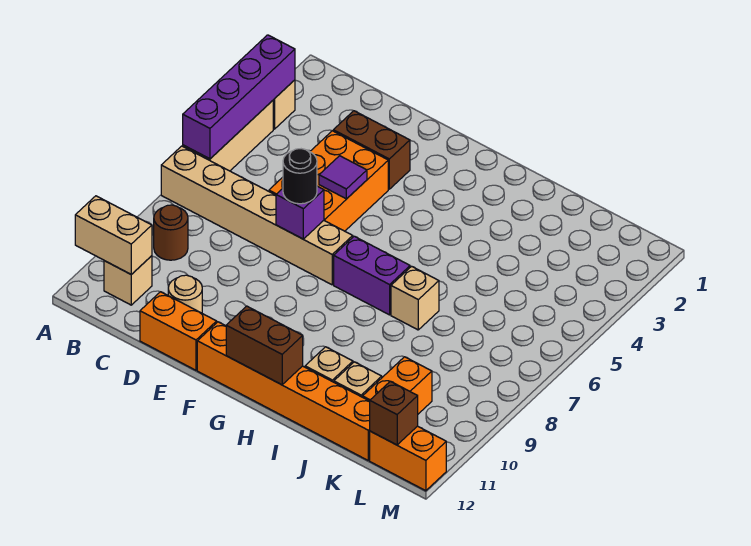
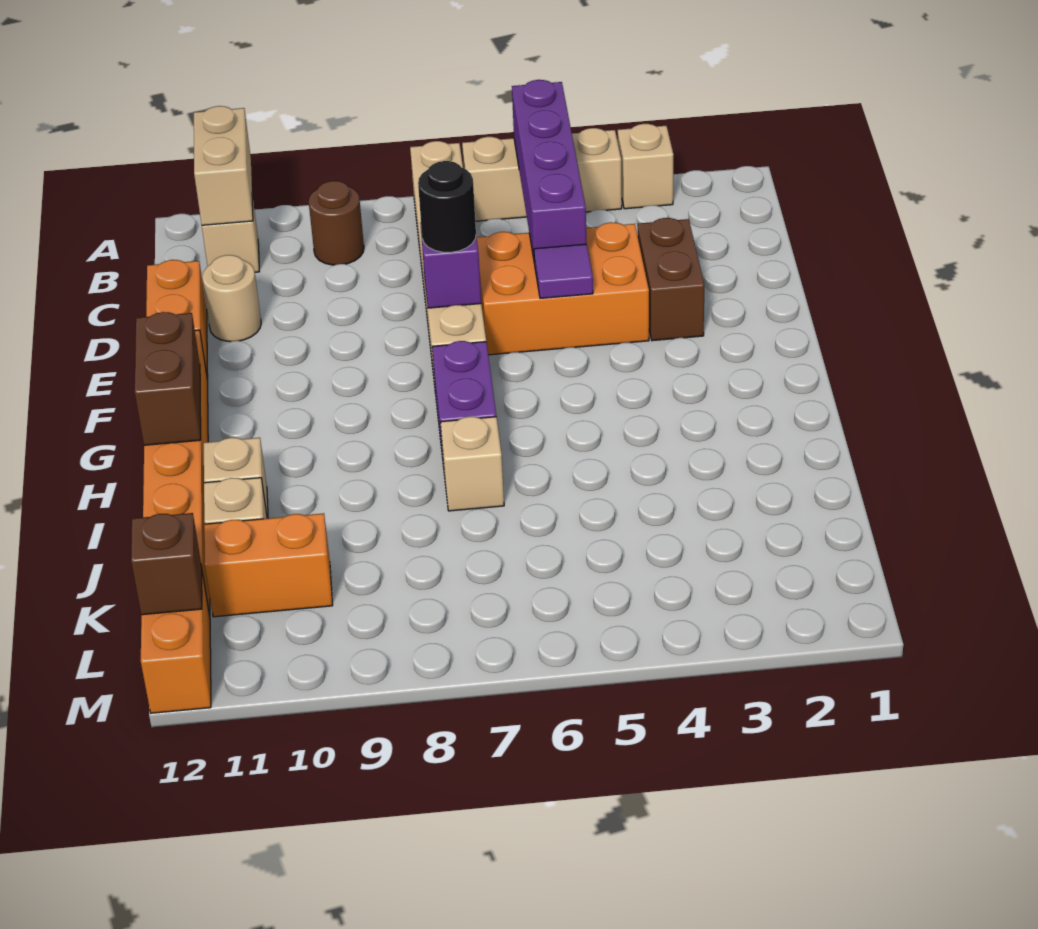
purple brick A3:A6 level 2 -> purple brick A5:D5 level 2

